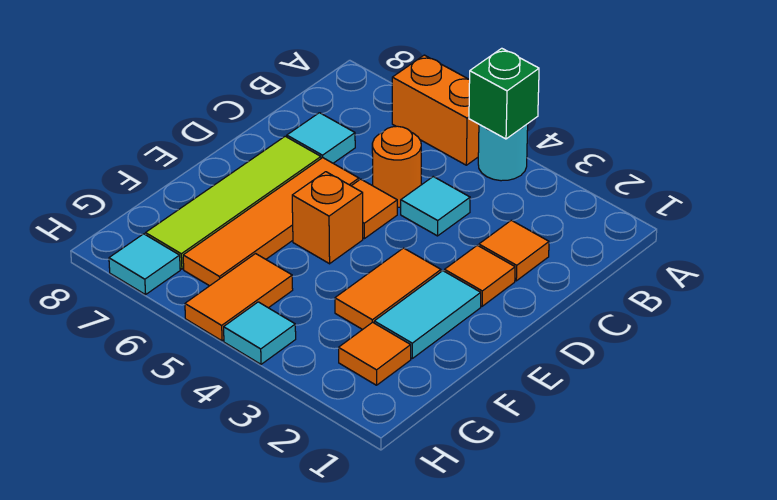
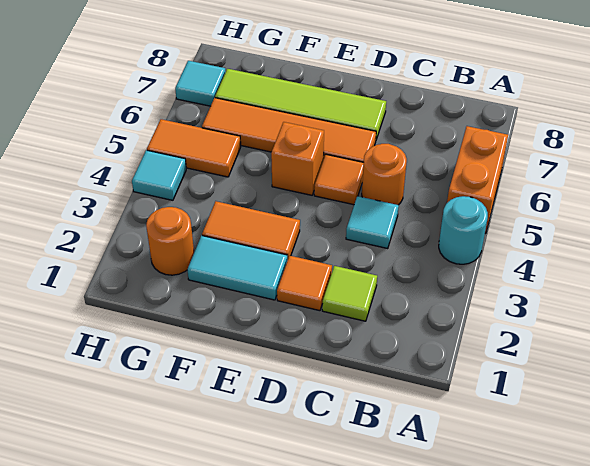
green brick A4 level 2 -> none
orange tile C2 level 1 -> lime tile C2 level 1
cyan tile C7 level 1 -> none
orange tile G2 level 1 -> orange round brick G2 level 1

